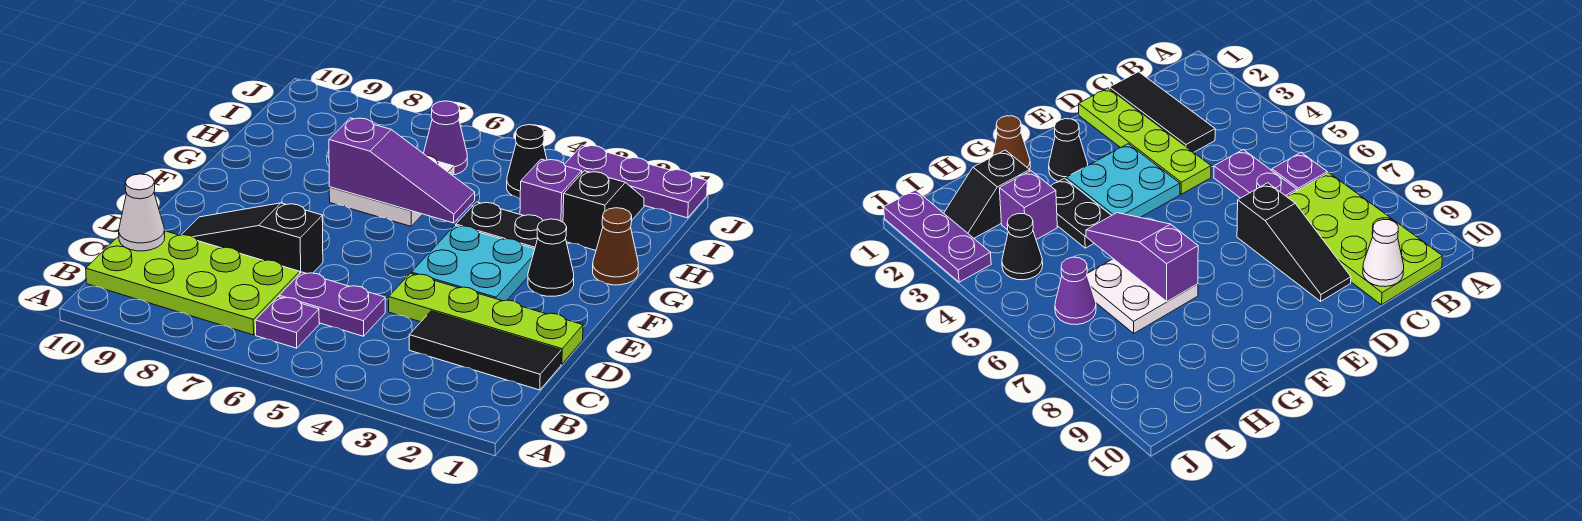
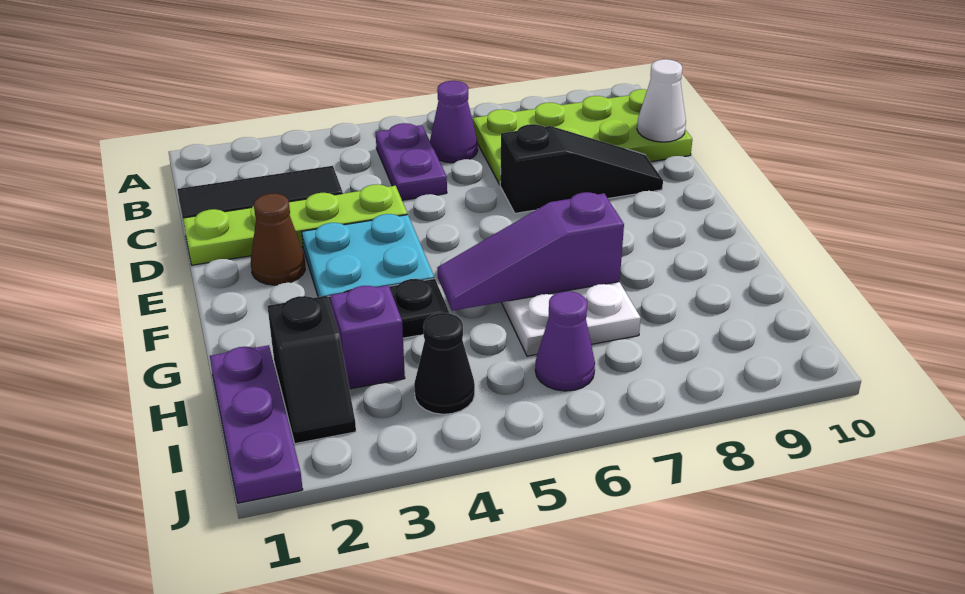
purple plate B6 level 1 -> purple cone B6 level 1
purple plate C5:C6 level 1 -> purple plate B5:C5 level 1
black cone F2 level 1 -> none
brown cone G1 level 1 -> brown cone E2 level 1
purple plate J1:J3 level 1 -> purple plate H1:J1 level 1

